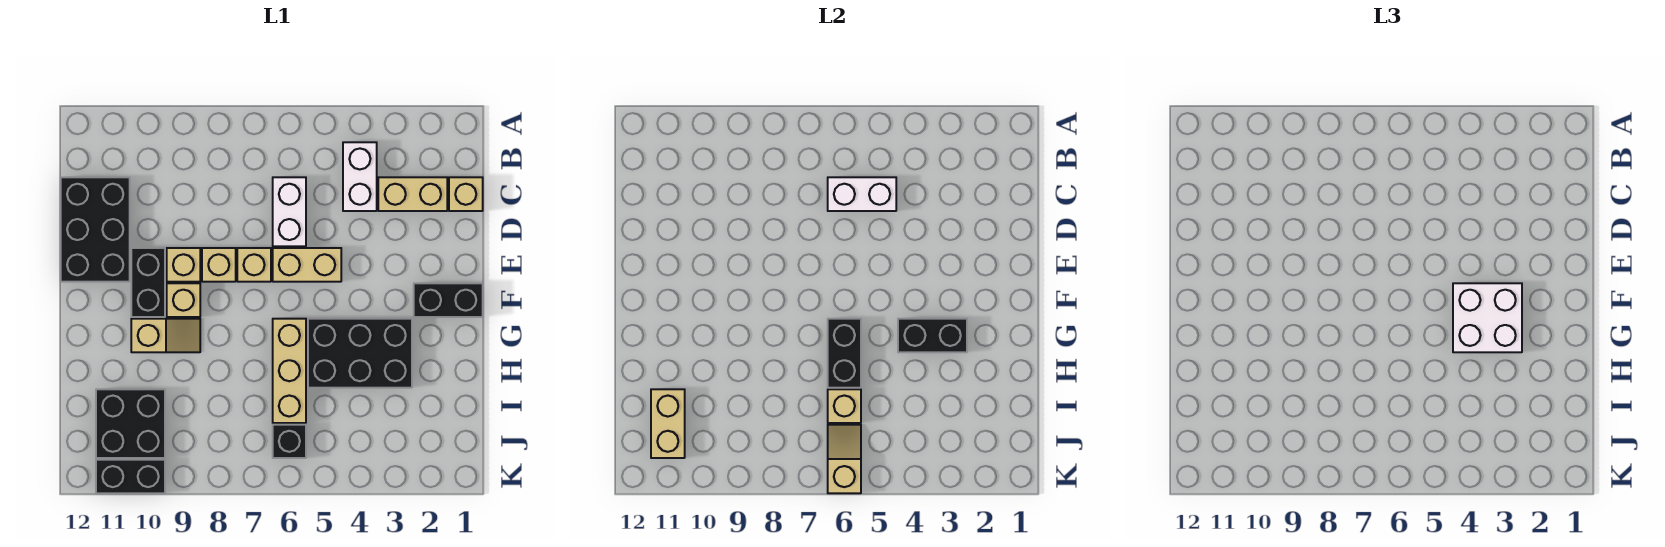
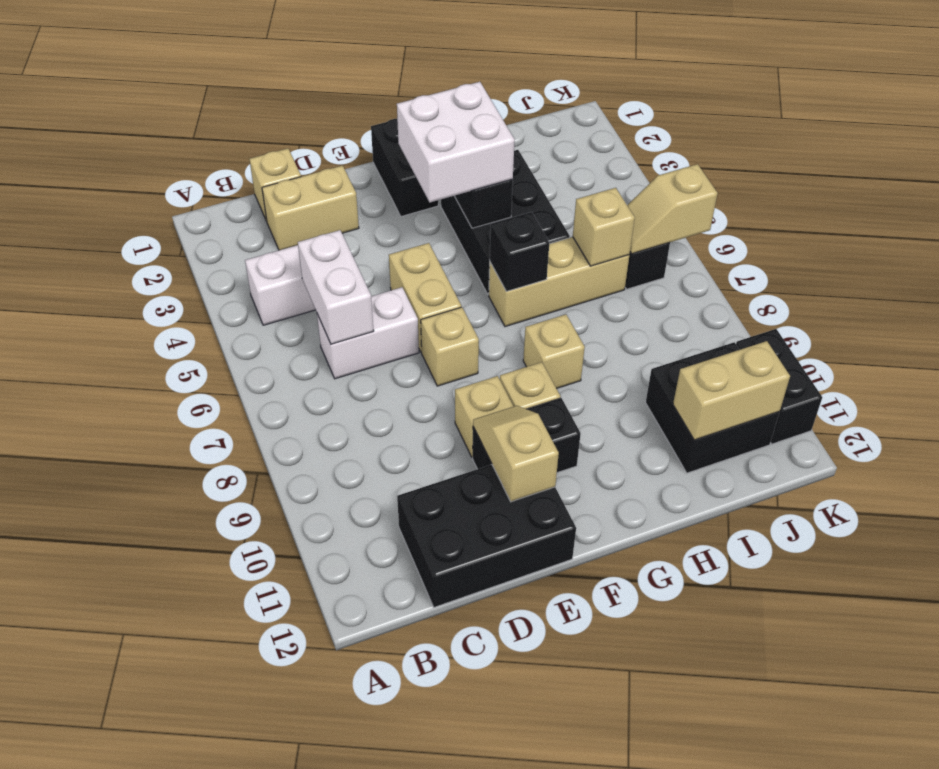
tan brick C2:C3 level 1 -> tan brick C2:D2 level 1
tan brick E8 level 1 -> tan brick G8 level 1
black brick G6:H6 level 2 -> black brick G6 level 2
tan slope G9:G10 level 1 top 10 -> tan slope E10:E11 level 2 top 11

